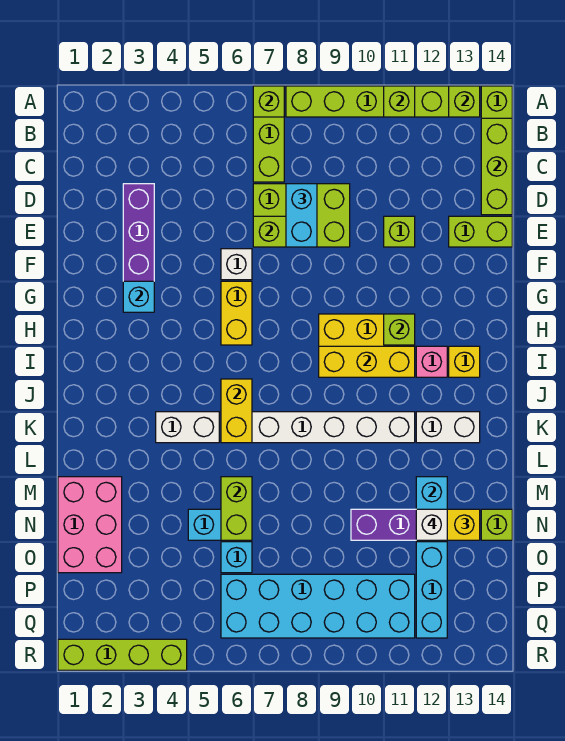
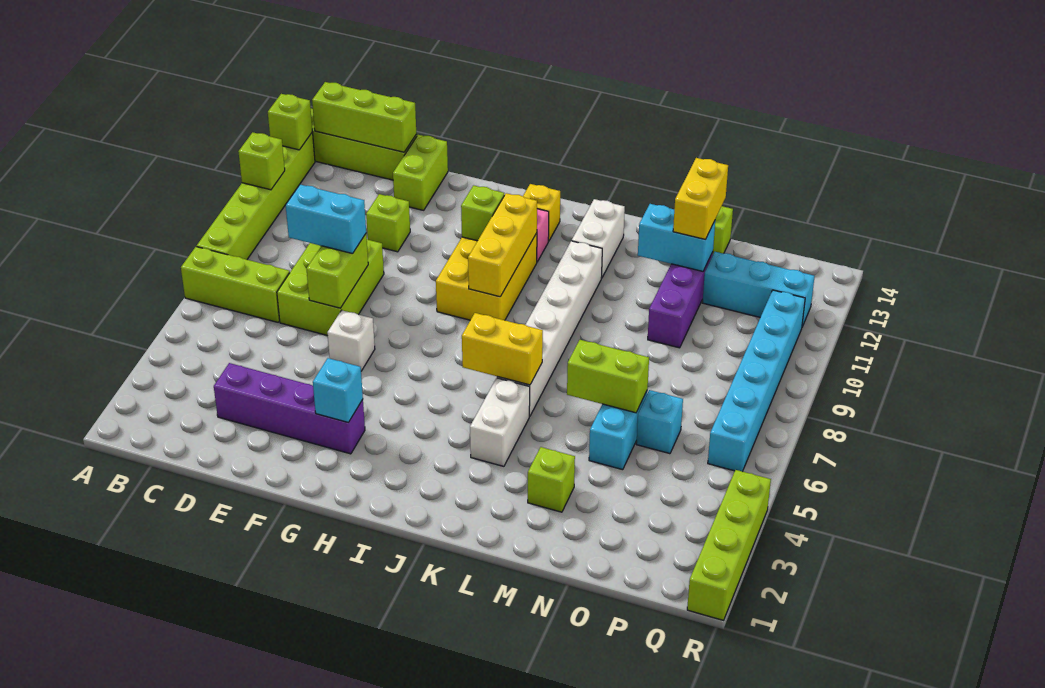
lime brick A7 level 2 -> lime brick M3 level 1
yellow brick G6:H6 level 1 -> none
pink brick M1:O2 level 1 -> none
white brick N12 level 4 -> none
cyan brick P6:Q11 level 1 -> cyan brick Q6:Q11 level 1

